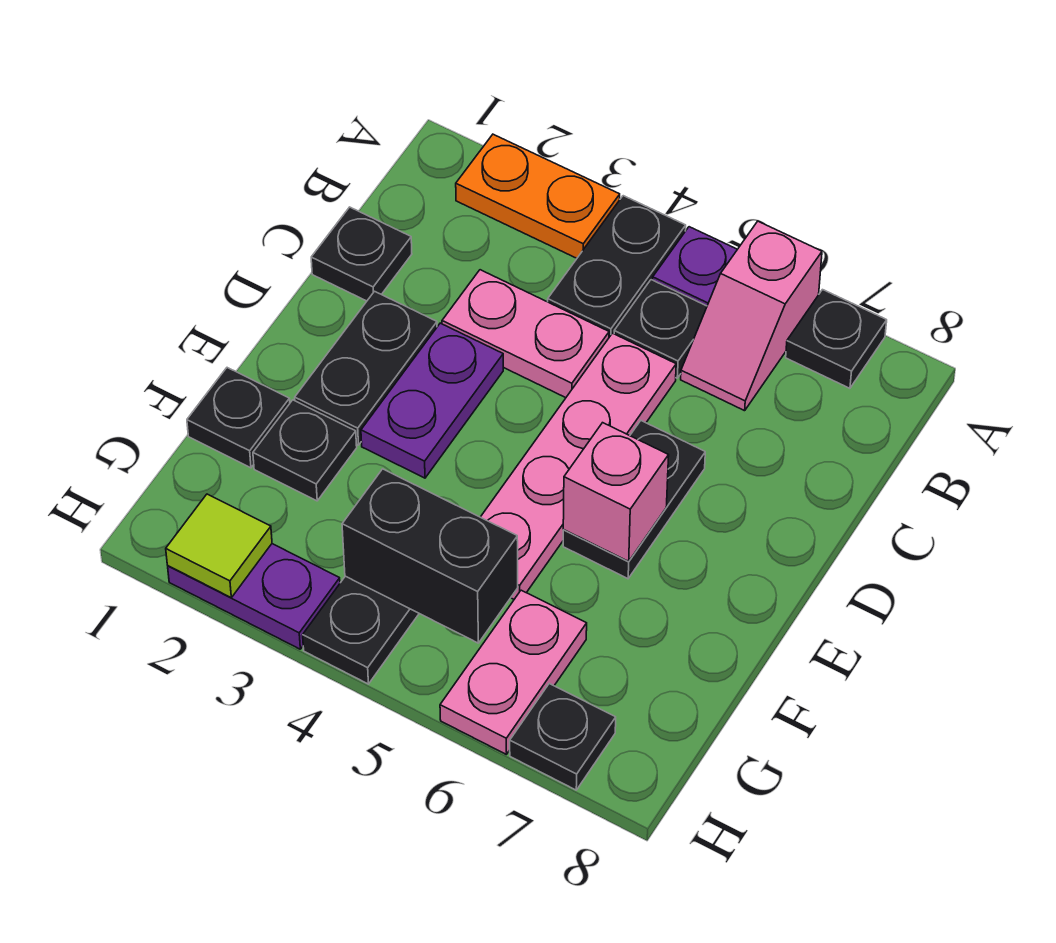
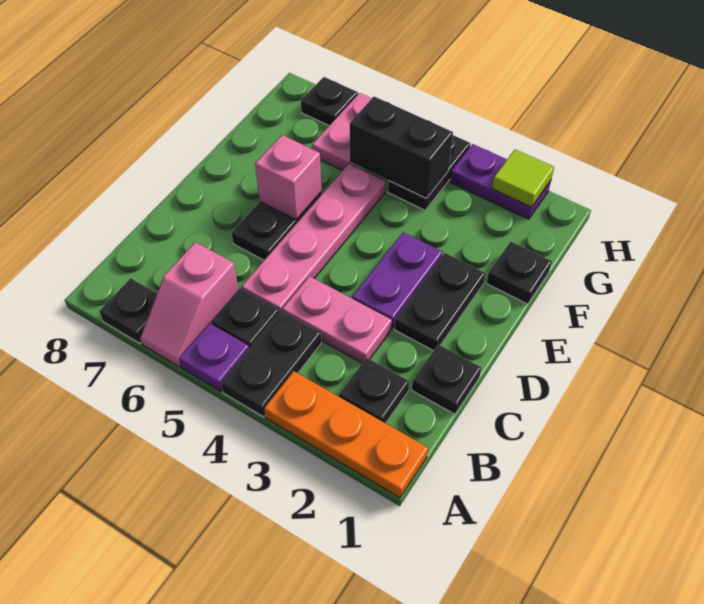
orange plate A2:A3 level 1 -> orange plate A1:A3 level 1
pink slope A6:B6 level 1 top A -> pink slope A6:B6 level 1 top B
black plate F2 level 1 -> black plate B2 level 1

